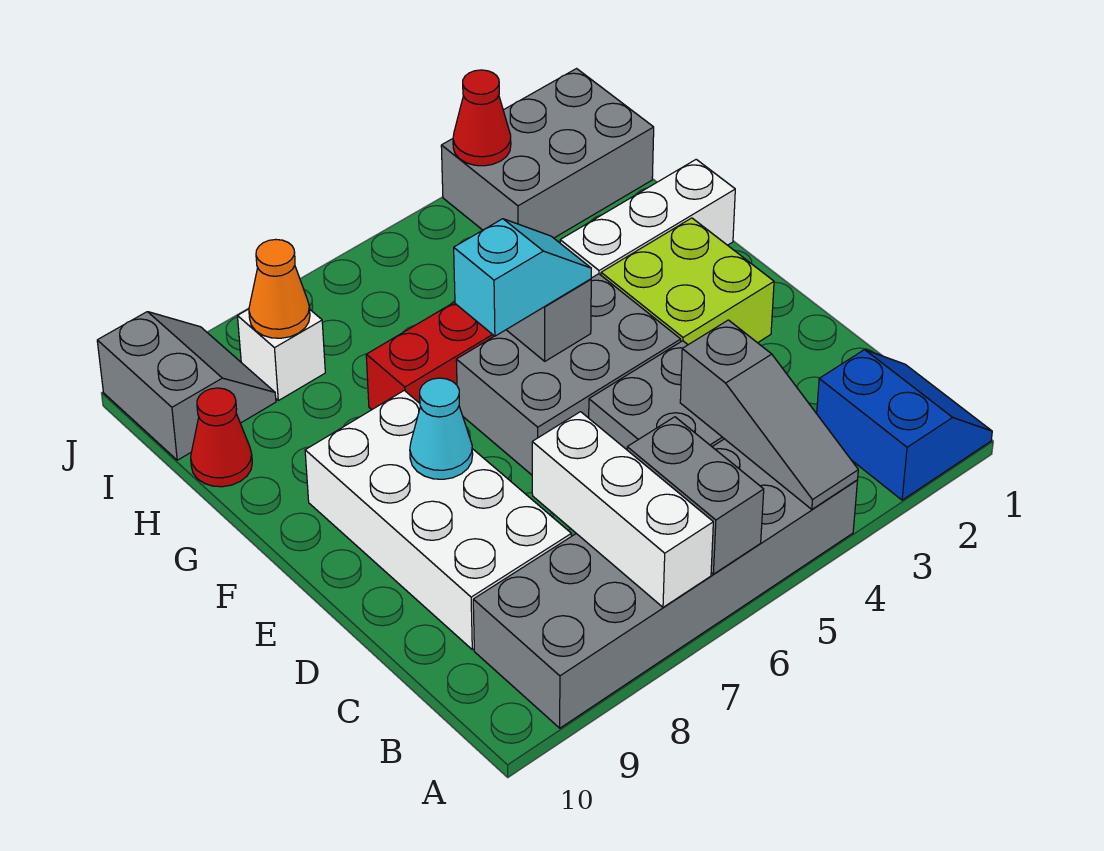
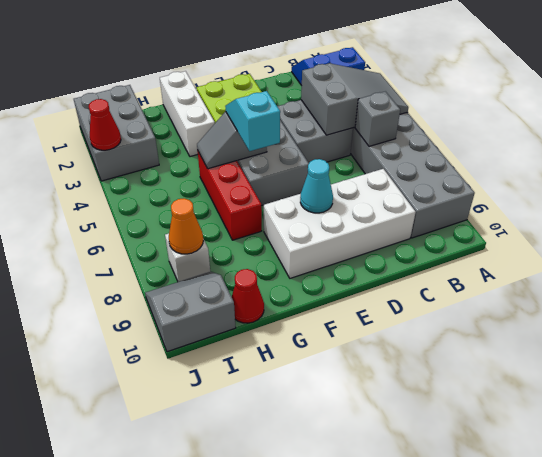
grey slope A4:C4 level 2 top C -> grey slope A4:C5 level 2 top C
grey brick A6:B6 level 2 -> grey brick B6 level 2
white brick A7:C7 level 2 -> none

